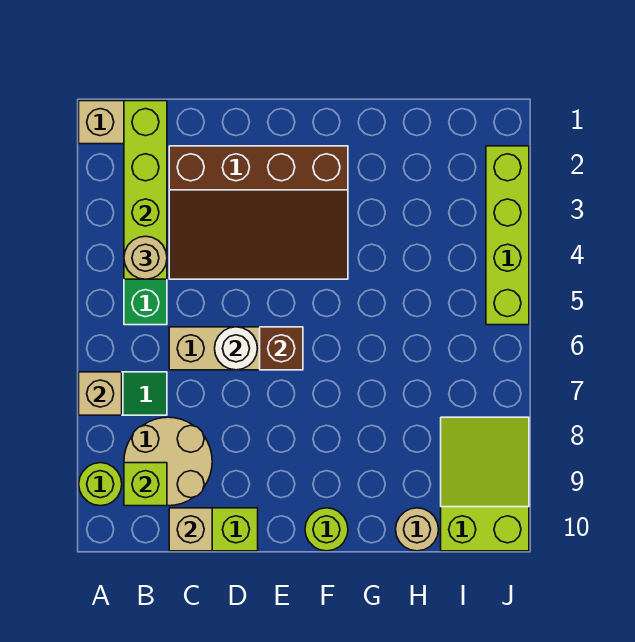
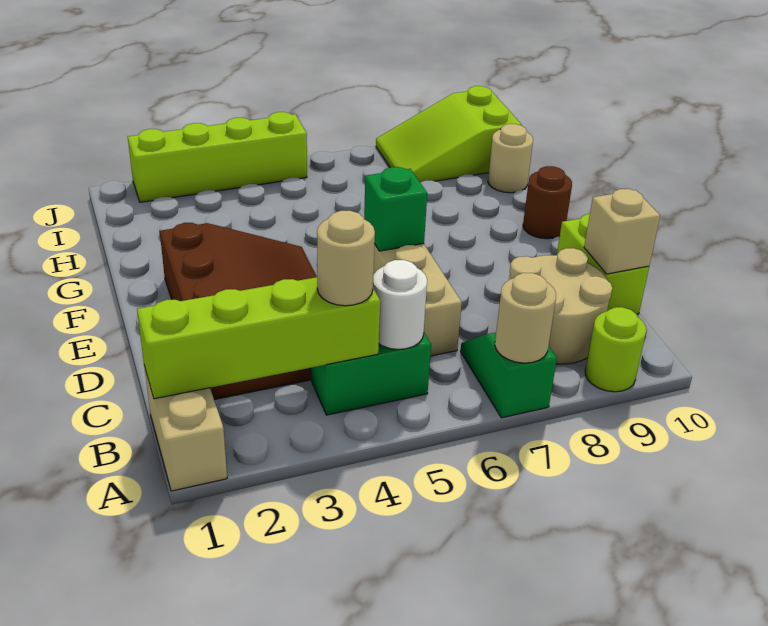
tan brick A7 level 2 -> tan round brick A7 level 2
lime brick B9 level 2 -> none
white round brick D6 level 2 -> white round brick B5 level 2
brown brick E6 level 2 -> green brick E6 level 2
lime round brick F10 level 1 -> brown round brick F10 level 1

